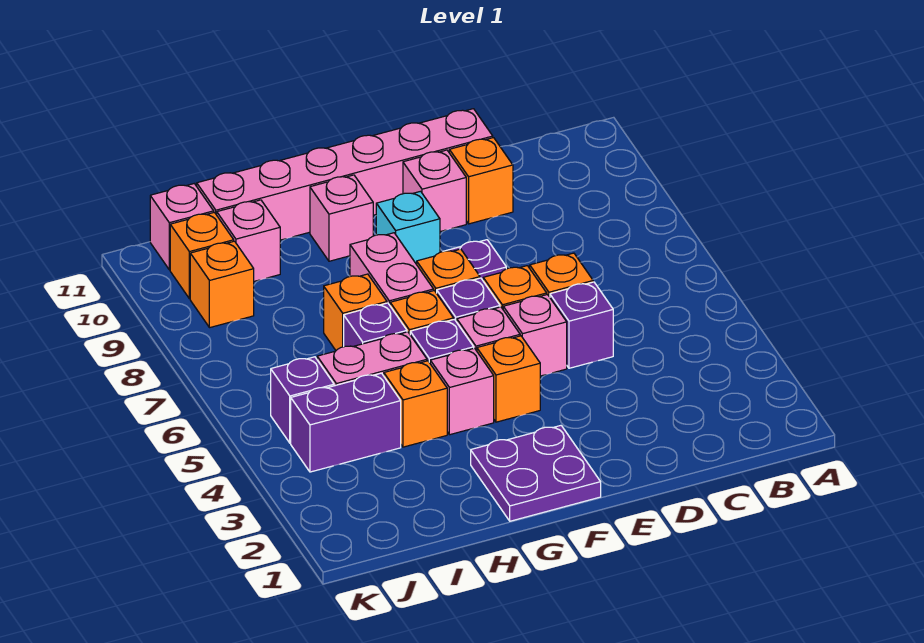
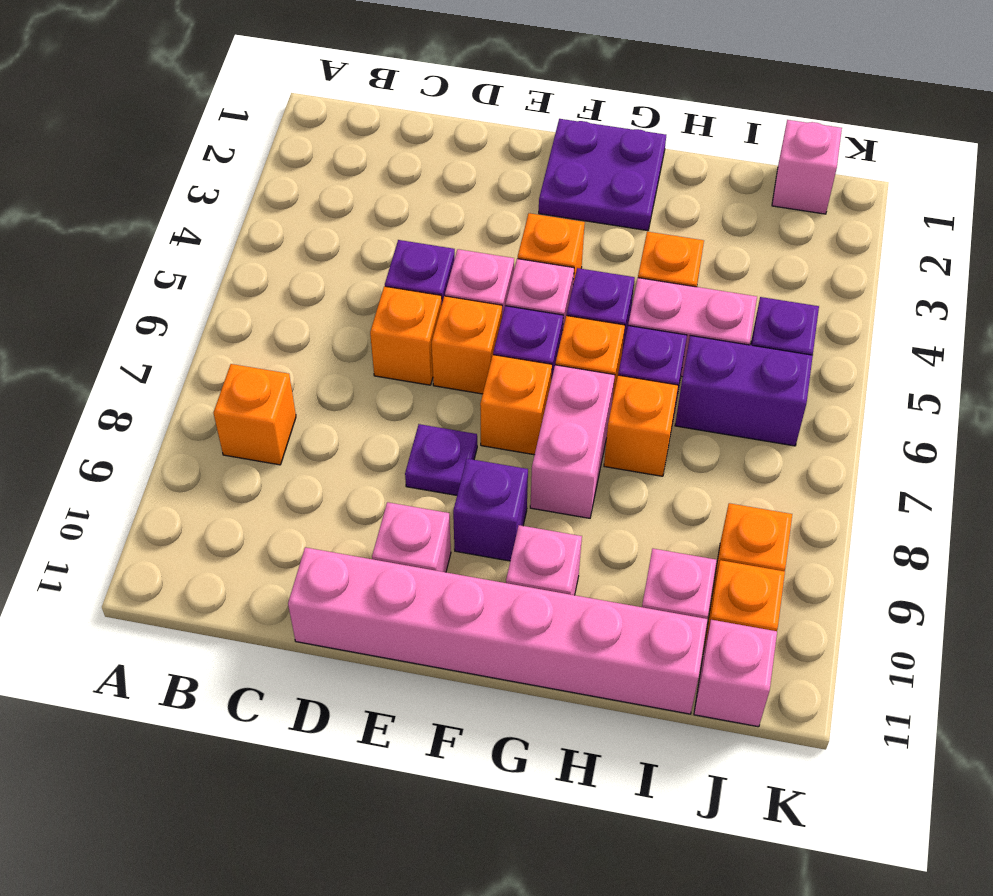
orange brick D10 level 1 -> orange brick B8 level 1
cyan brick F9 level 1 -> purple brick F9 level 1
pink brick G4 level 1 -> pink brick J1 level 1
purple brick I4:J4 level 1 -> purple brick I6:J6 level 1

